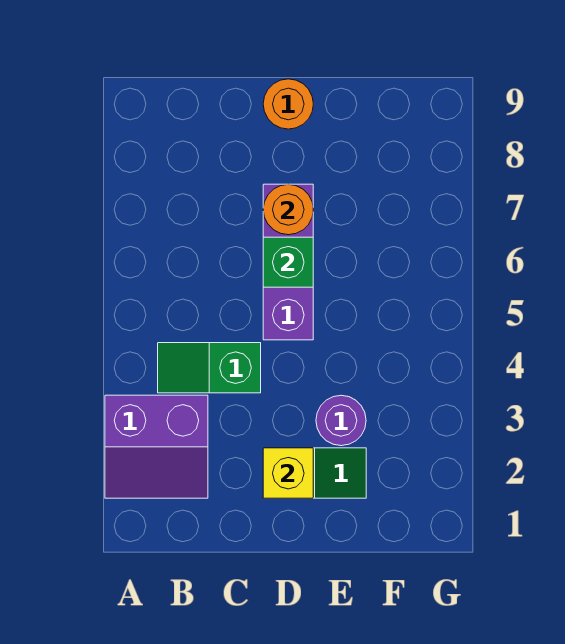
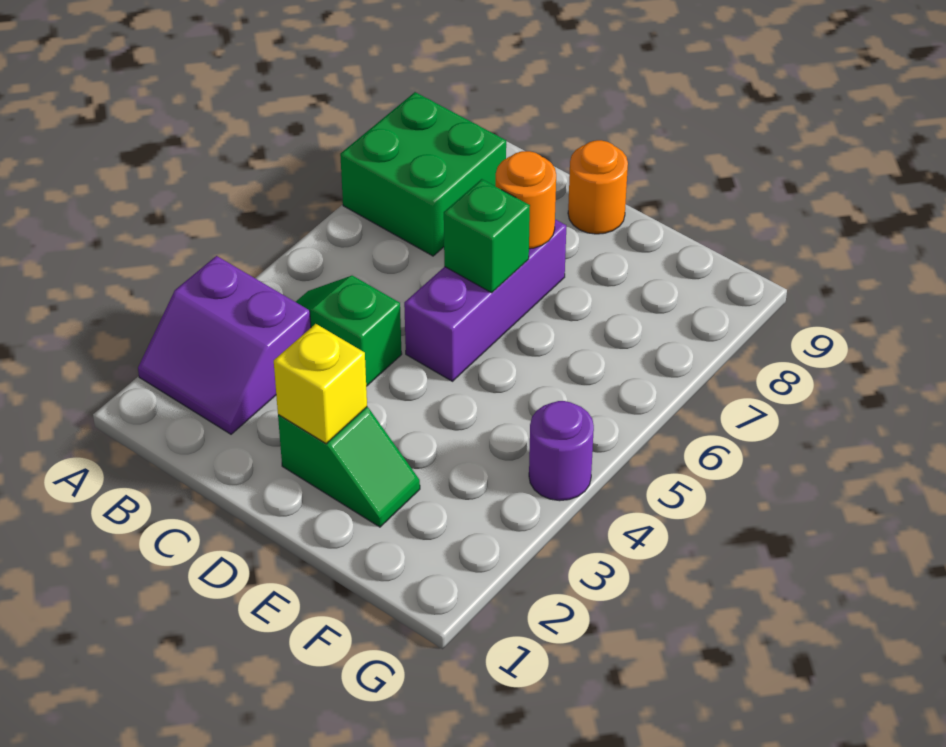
none -> green brick A7:B8 level 1
purple round brick E3 level 1 -> purple round brick G4 level 1

